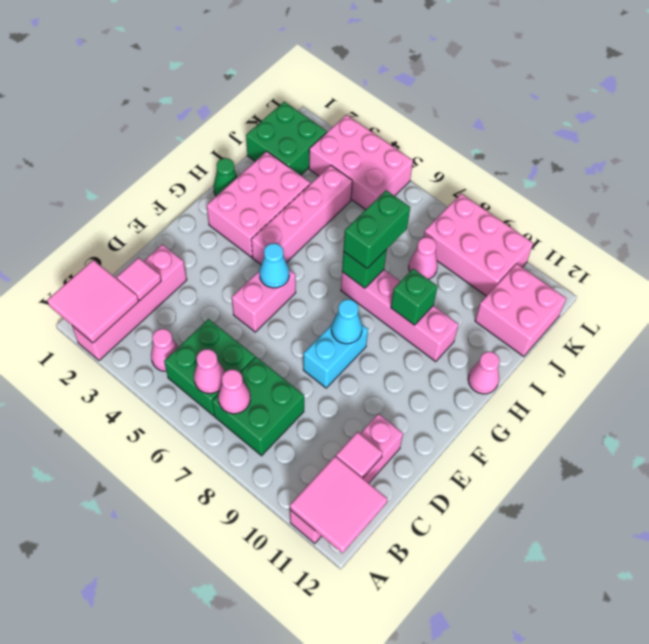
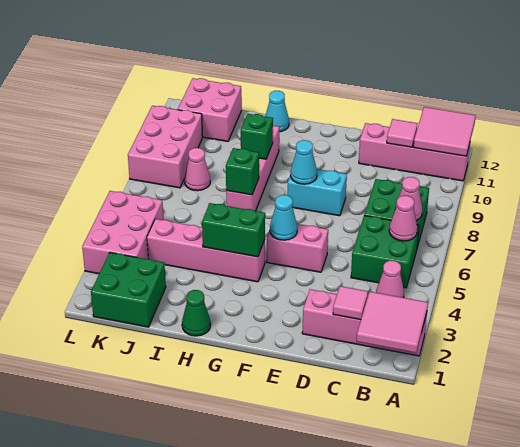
pink brick G2:I3 level 1 -> none
green brick H7:I7 level 3 -> green brick G4:H4 level 2
pink cone H12 level 1 -> cyan cone H12 level 1

